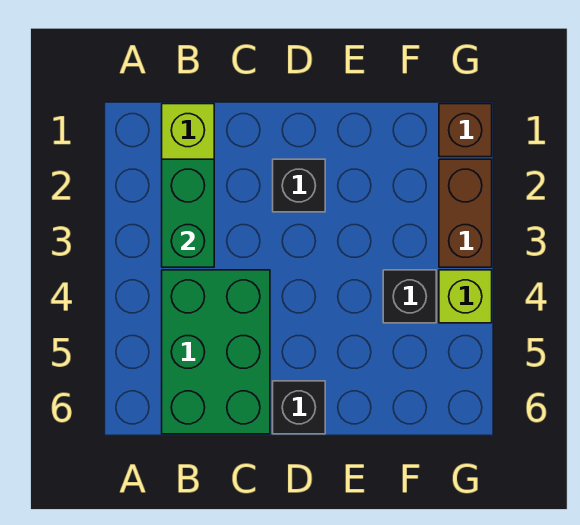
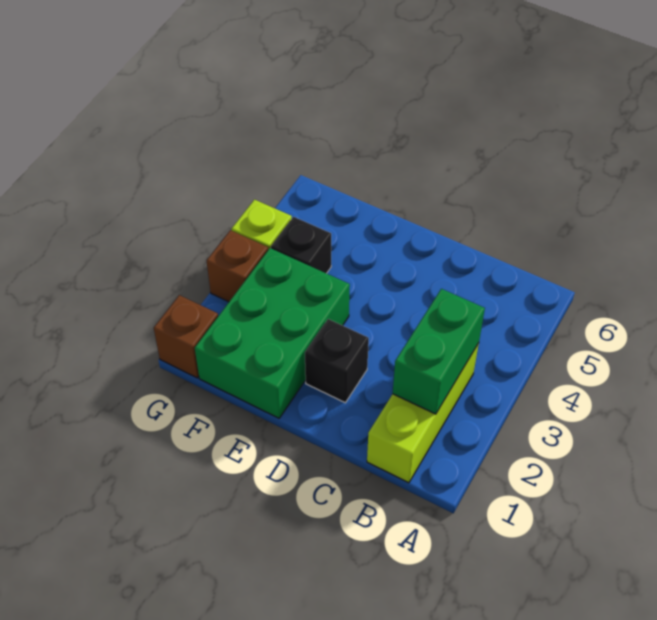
green brick B4:C6 level 1 -> green brick E1:F3 level 1
black brick D6 level 1 -> none
brown brick G2:G3 level 1 -> brown brick G3 level 1

